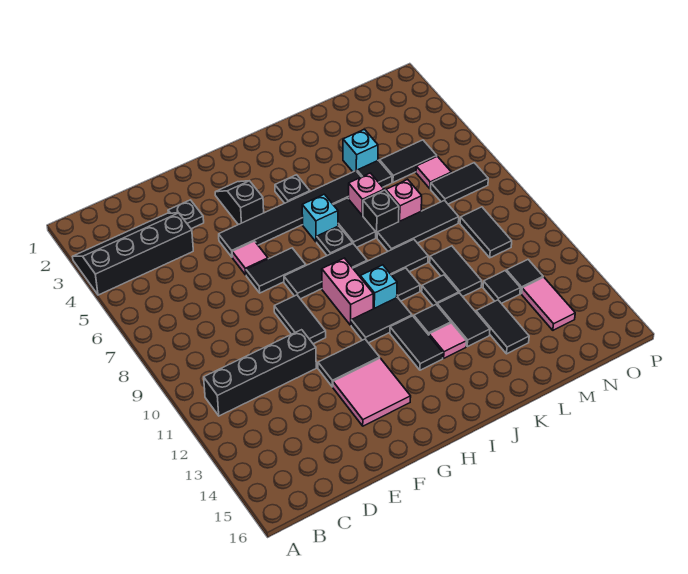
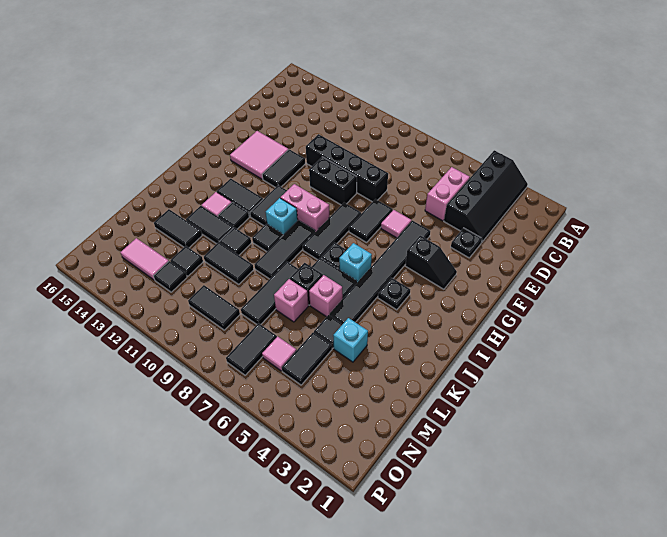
black brick B11:E11 level 1 -> black brick E8:E11 level 1
none -> pink brick C5:D5 level 1
black tile F9:F10 level 1 -> black brick F9:F10 level 1

